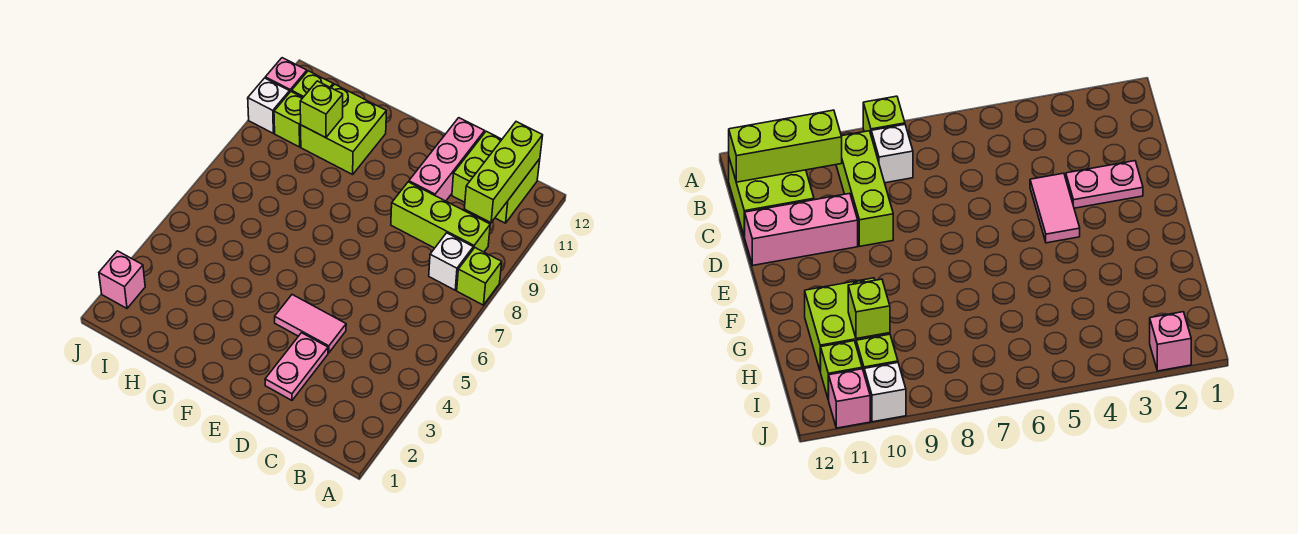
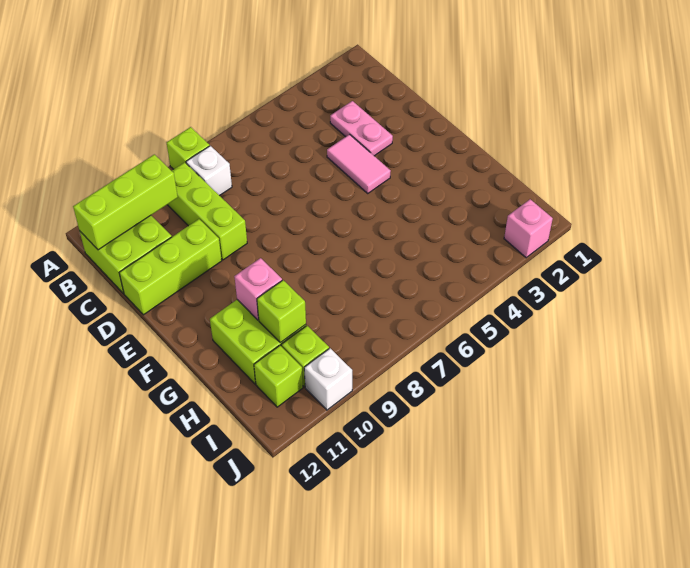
pink plate D2:D3 level 1 -> pink plate C3:D3 level 1
pink brick D10:D12 level 1 -> lime brick D10:D12 level 1
pink brick J11 level 1 -> pink brick G10 level 2

